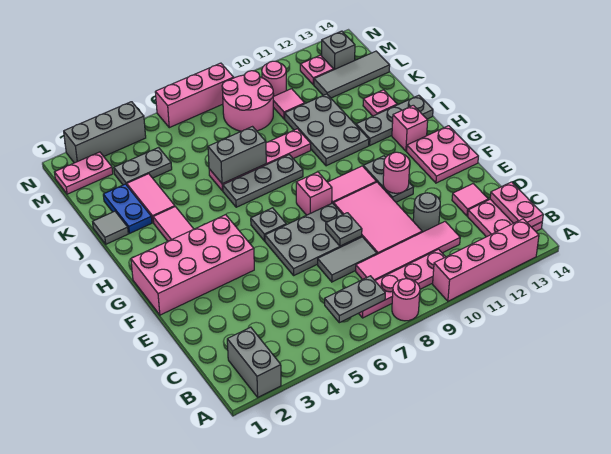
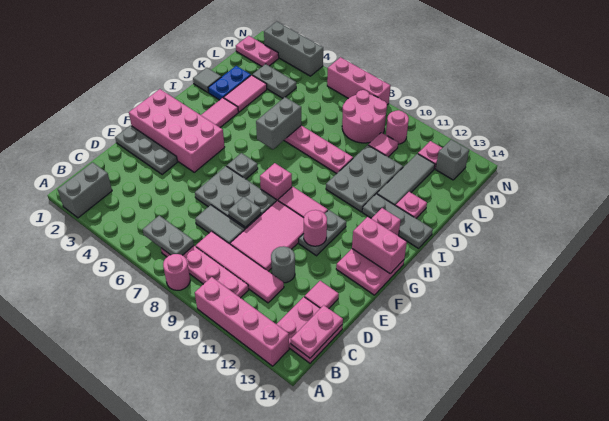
none -> pink brick G13:G14 level 2
grey plate I6:I8 level 1 -> grey plate E1:E3 level 1
grey brick J6:J7 level 2 -> grey brick I6:J6 level 2
grey tile L12:L14 level 1 -> grey tile J12:L12 level 1

